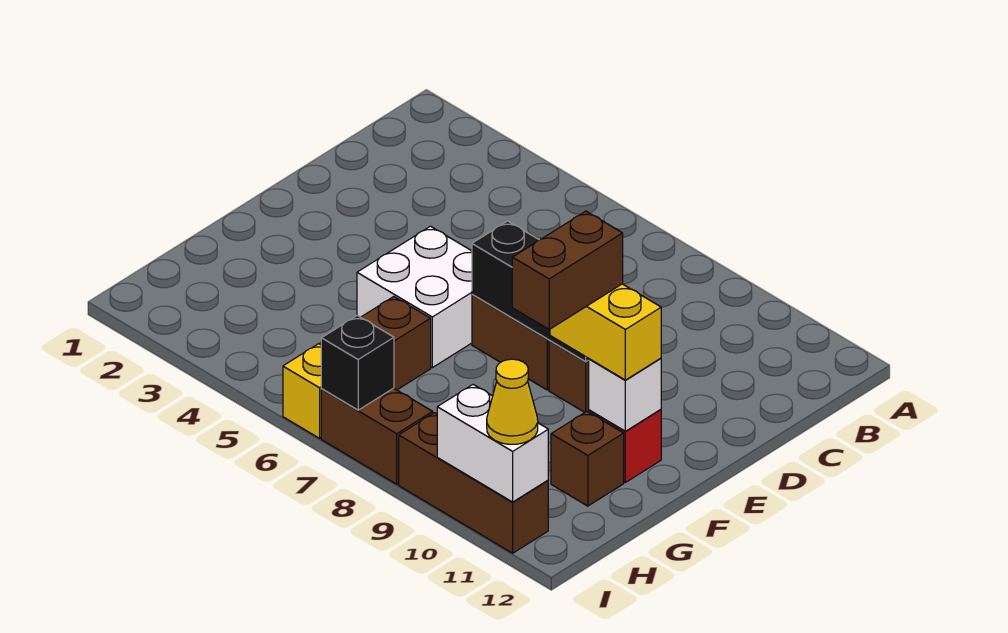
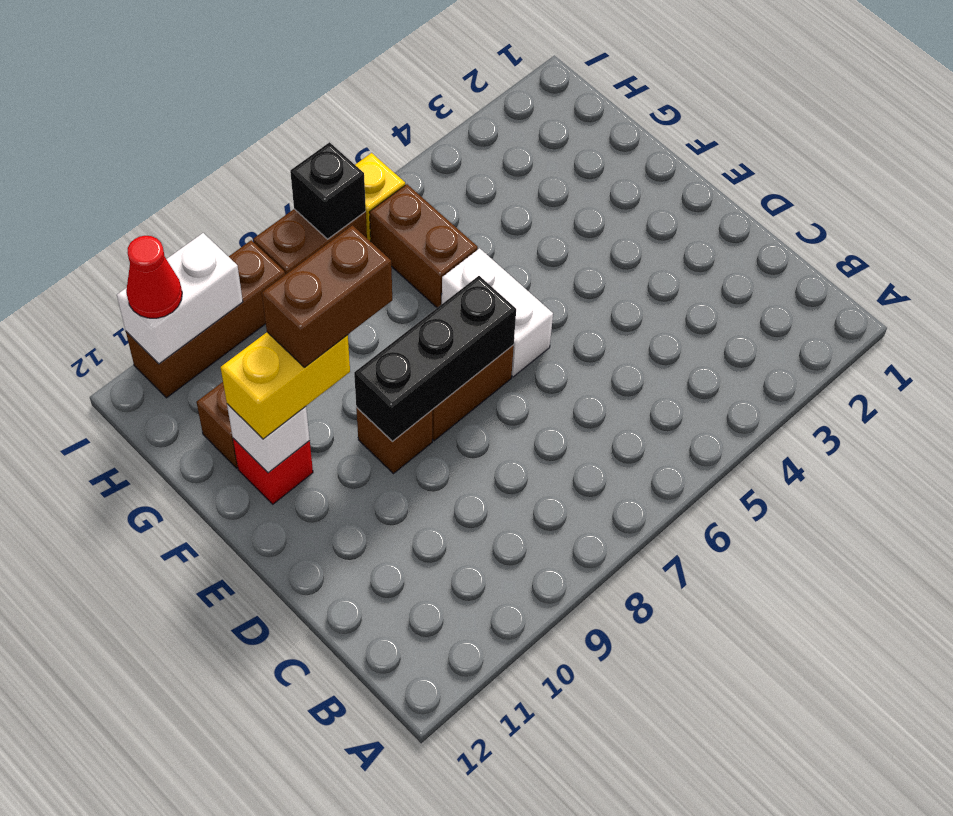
white brick E5:F6 level 1 -> white brick E6:F6 level 1
brown brick F10:G10 level 4 -> brown brick F9:F10 level 4
yellow cone I11 level 3 -> red cone I11 level 3

